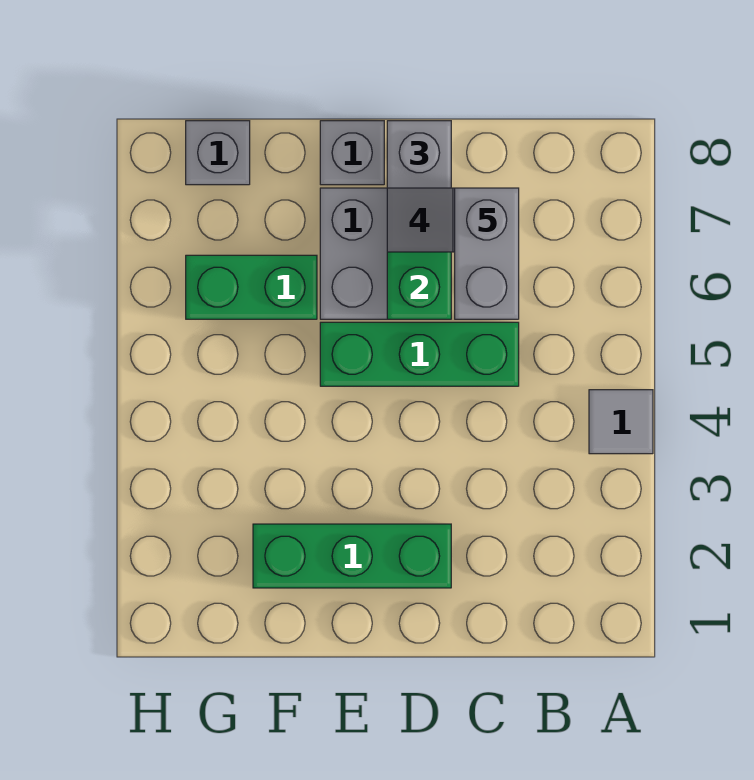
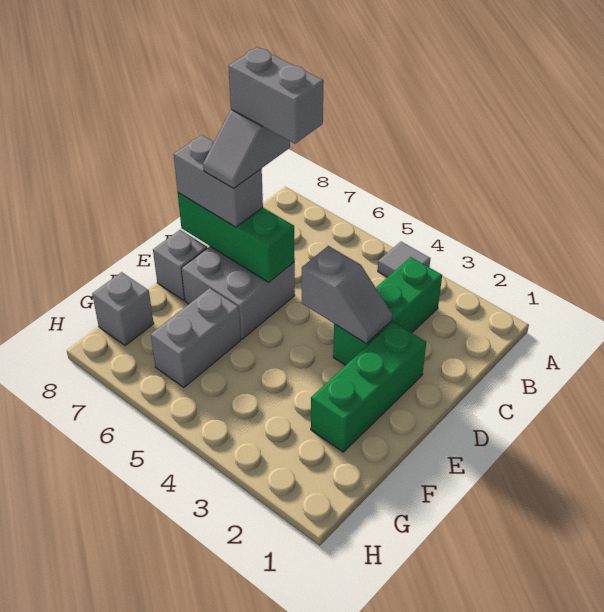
green brick C5:E5 level 1 -> green brick B3:D3 level 1
none -> grey slope D3:D4 level 2 top 4
green brick F6:G6 level 1 -> grey brick F6:G6 level 1

